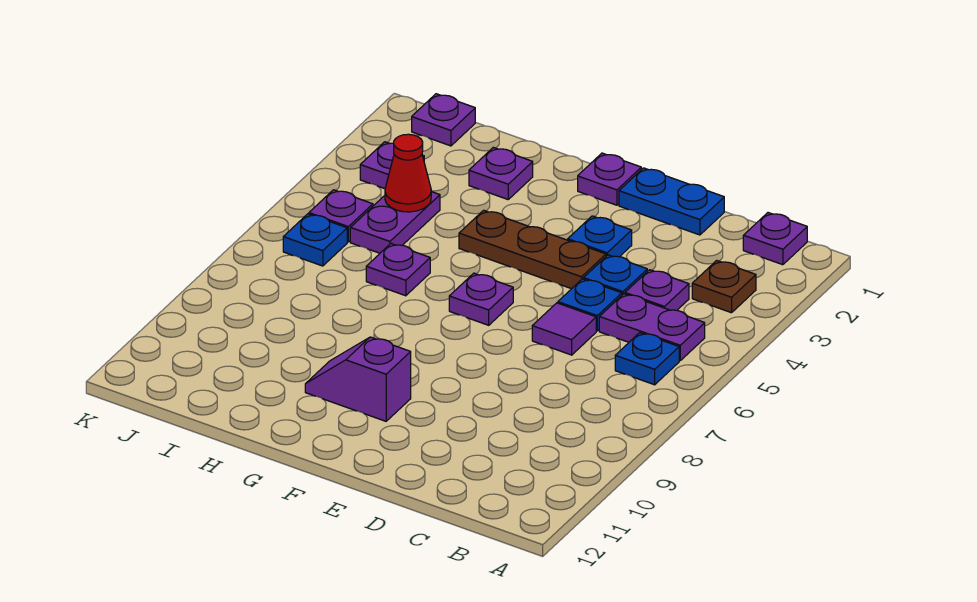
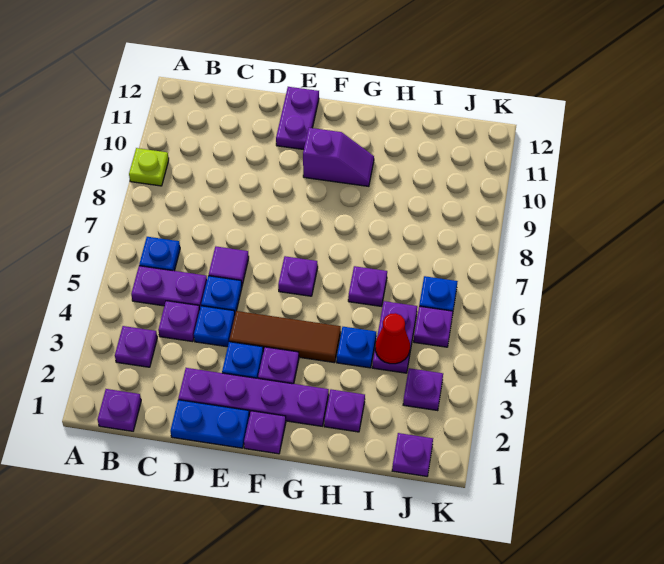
none -> lime plate A9 level 1
brown plate B3 level 1 -> purple plate B3 level 1
none -> purple plate D2:G2 level 1
brown plate E4:G4 level 1 -> brown tile E4:G4 level 1
none -> purple plate E11:E12 level 1
none -> purple plate F3 level 1
none -> blue plate H4 level 1

